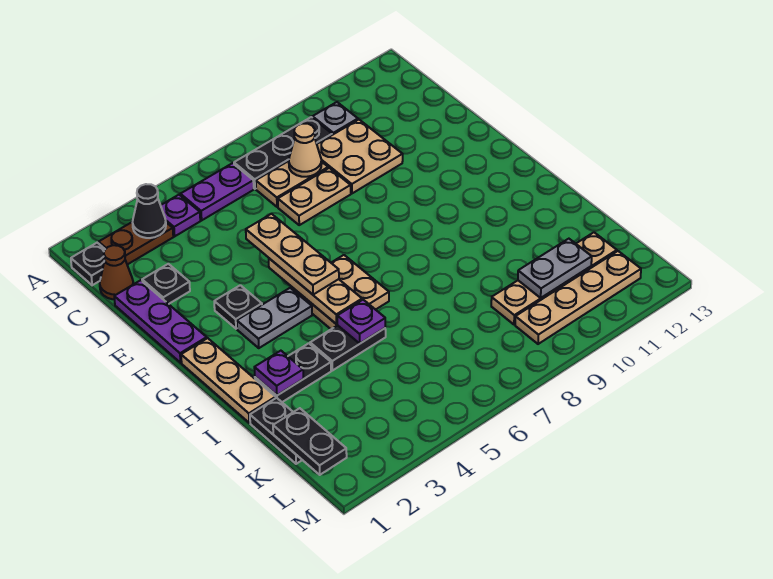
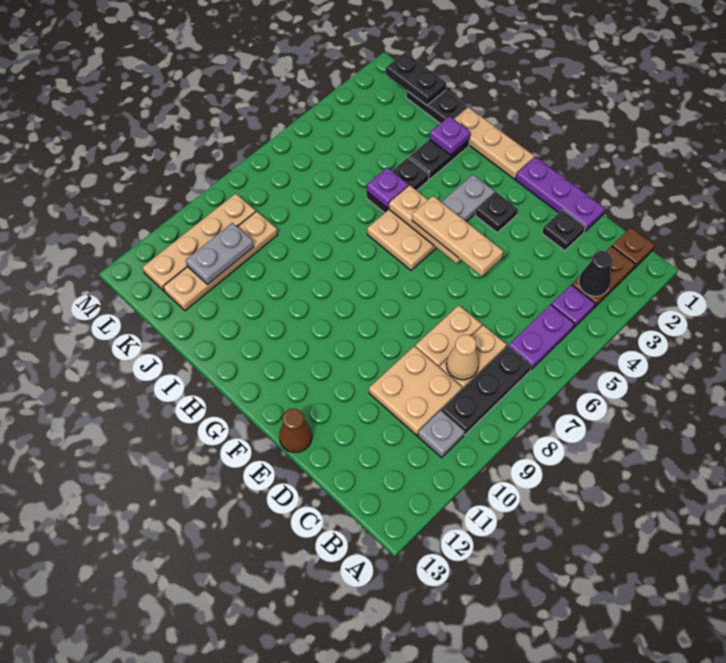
black plate B1 level 1 -> brown plate B1 level 1
brown cone C1 level 1 -> brown cone E13 level 1

